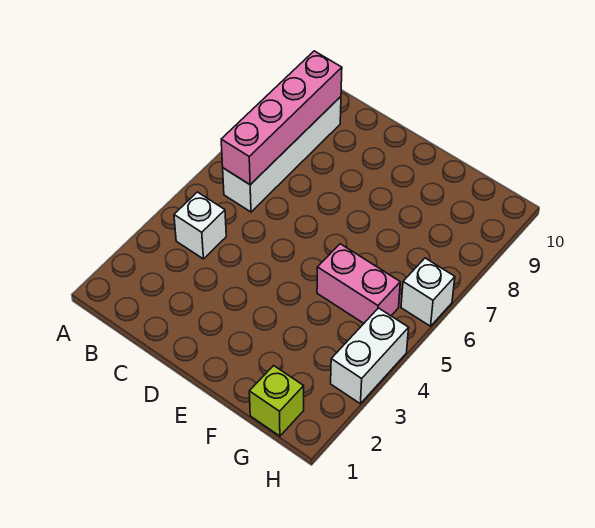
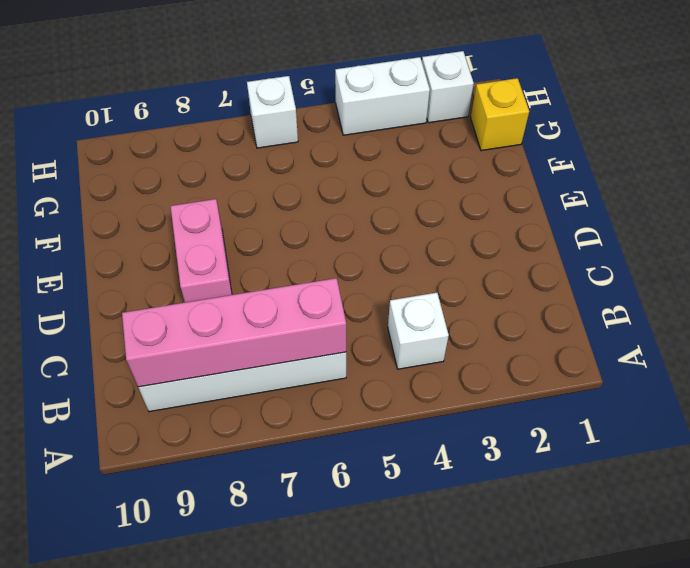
pink brick F5:G5 level 1 -> pink brick D8:E8 level 1
lime brick G1 level 1 -> yellow brick G1 level 1
none -> white brick H2 level 1

